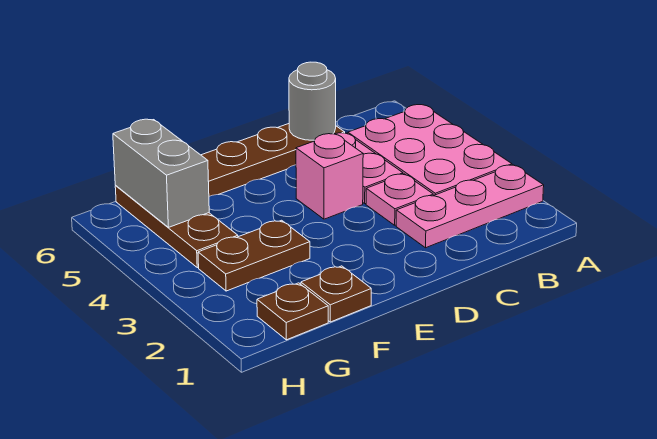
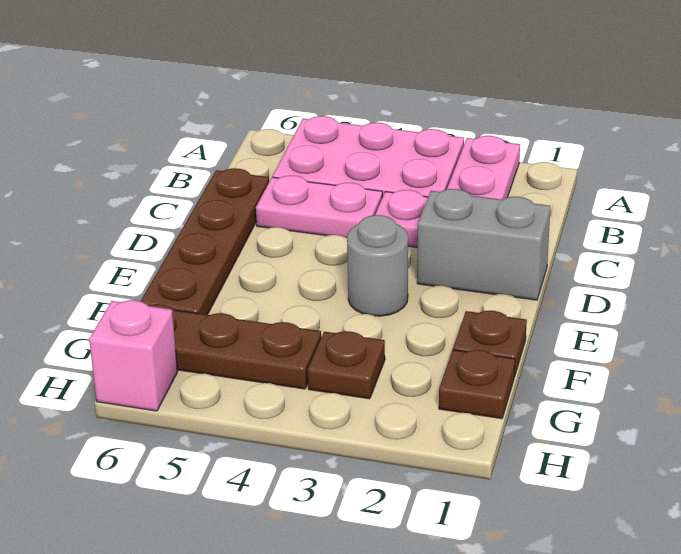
grey round brick C6 level 2 -> grey round brick E3 level 1
pink brick D4 level 1 -> pink brick H6 level 1
brown plate F3:G3 level 1 -> brown plate G3 level 1
grey brick G5:G6 level 2 -> grey brick D1:D2 level 1

